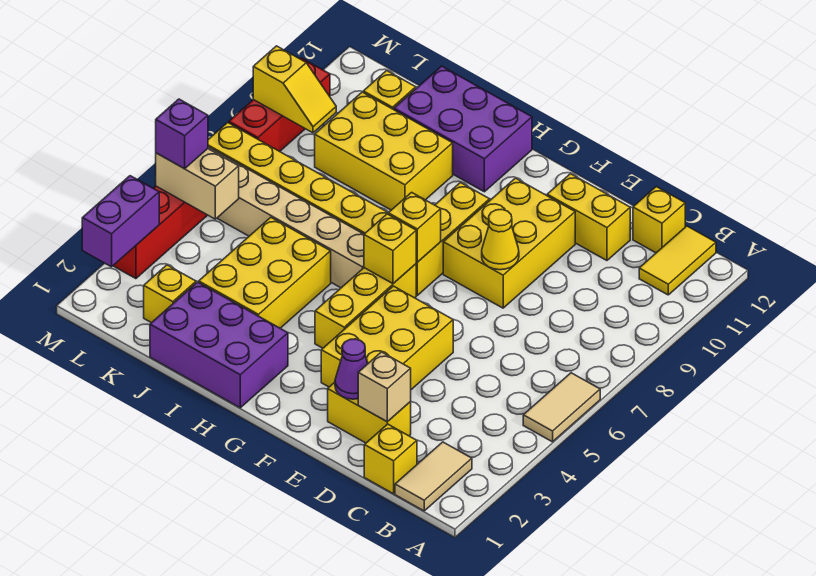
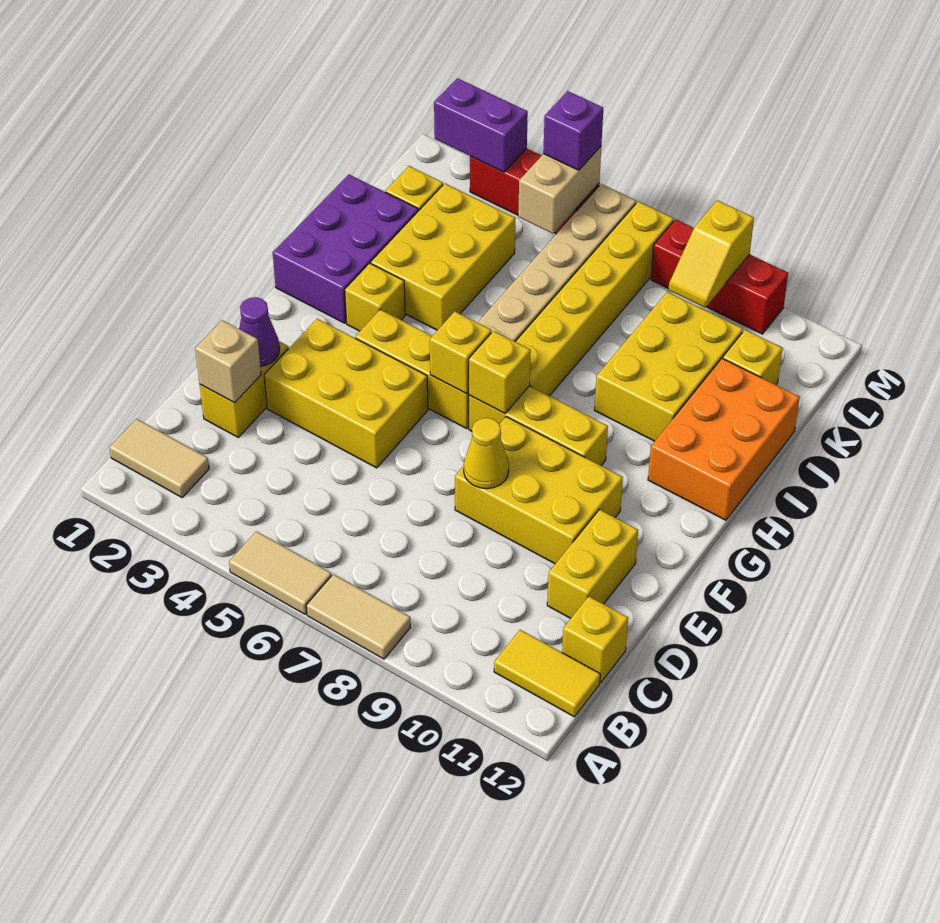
none -> tan tile A7:A8 level 1
yellow brick C1 level 1 -> yellow brick H3 level 1
purple brick H11:J12 level 1 -> orange brick H11:J12 level 1
yellow brick I3:J5 level 1 -> yellow brick I3:K4 level 1

